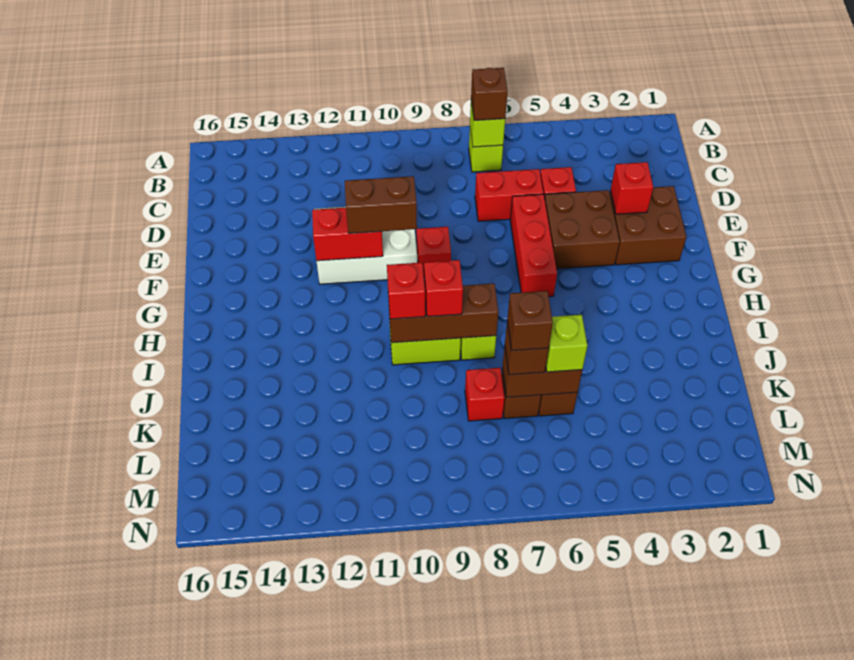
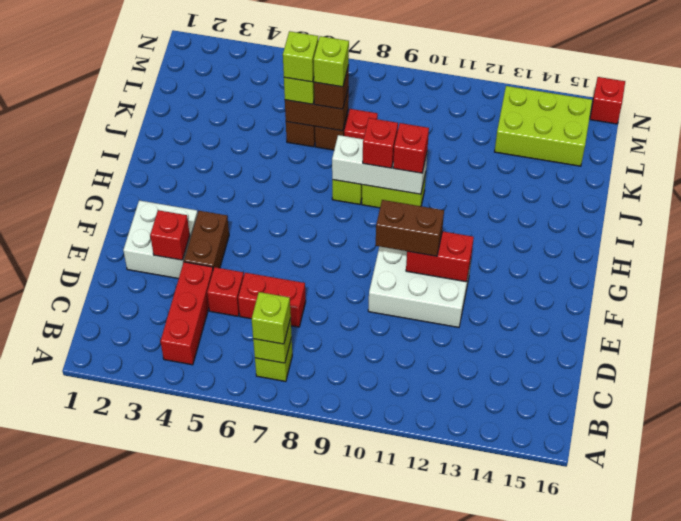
brown brick B7 level 3 -> lime brick B7 level 3
brown brick E2:F3 level 1 -> white brick E2:F3 level 1
brown brick E4:F5 level 1 -> brown brick E4:F4 level 1
red brick E6:G6 level 1 -> red brick B4:D4 level 1
red brick F9 level 1 -> red brick N16 level 1
brown brick I8:I10 level 2 -> white brick I8:I10 level 2
none -> lime brick K6 level 4
brown brick K7 level 4 -> lime brick K7 level 4
none -> lime brick L13:M15 level 1

